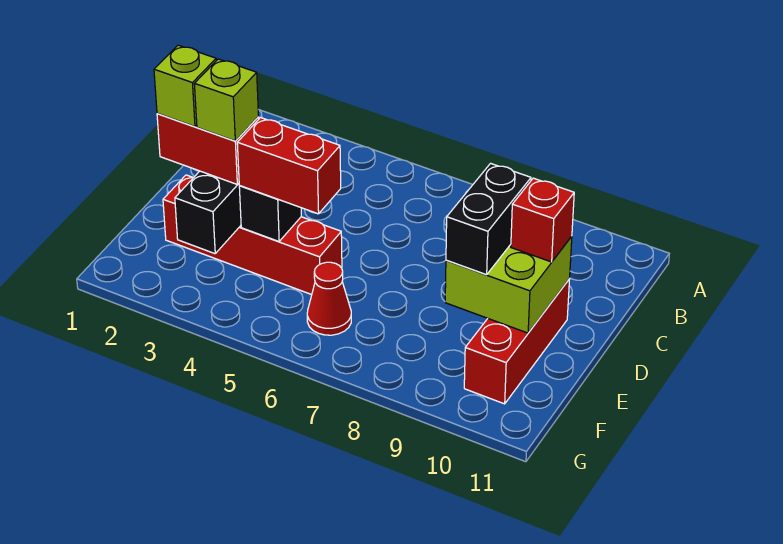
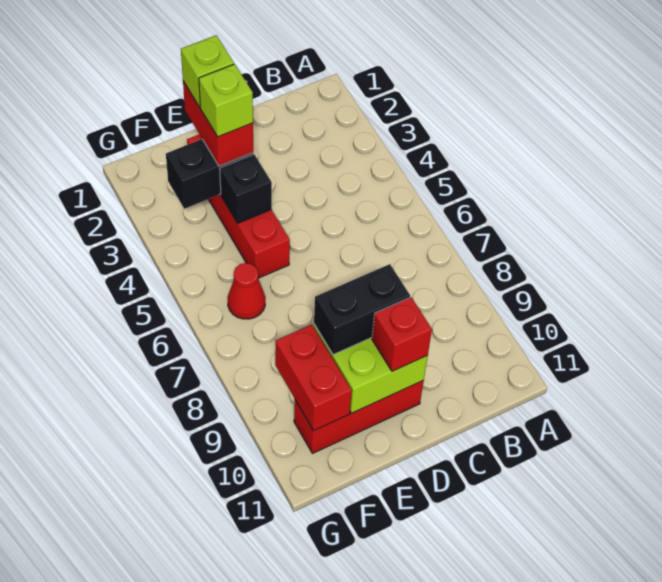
red brick E4:E5 level 3 -> red brick F9:F10 level 2

